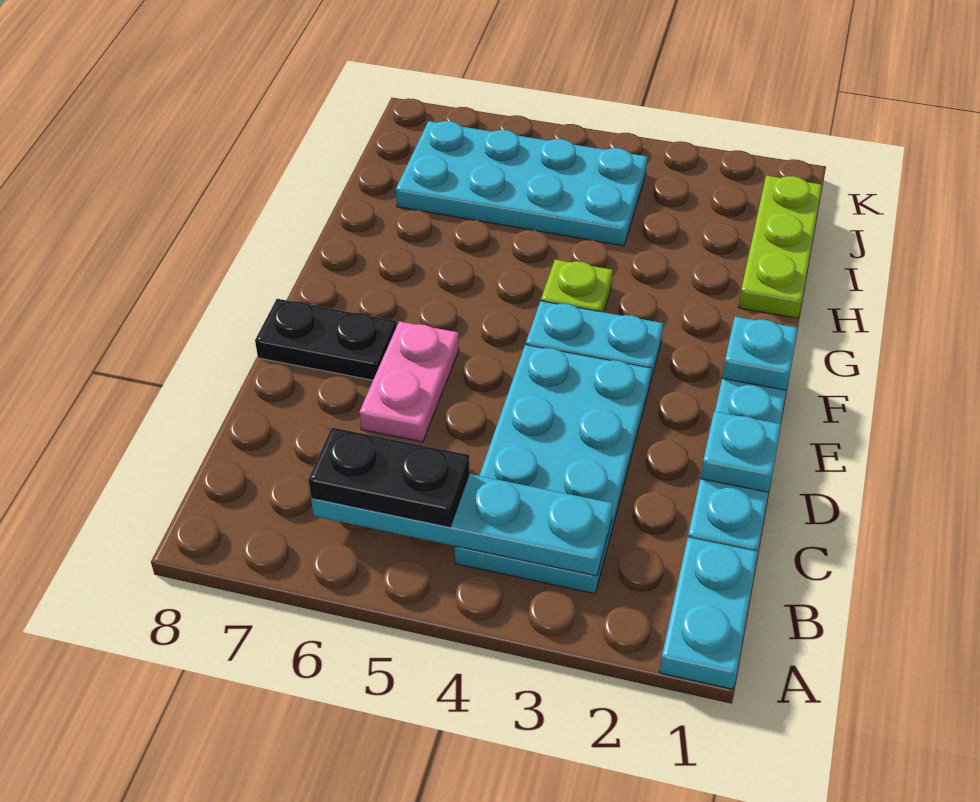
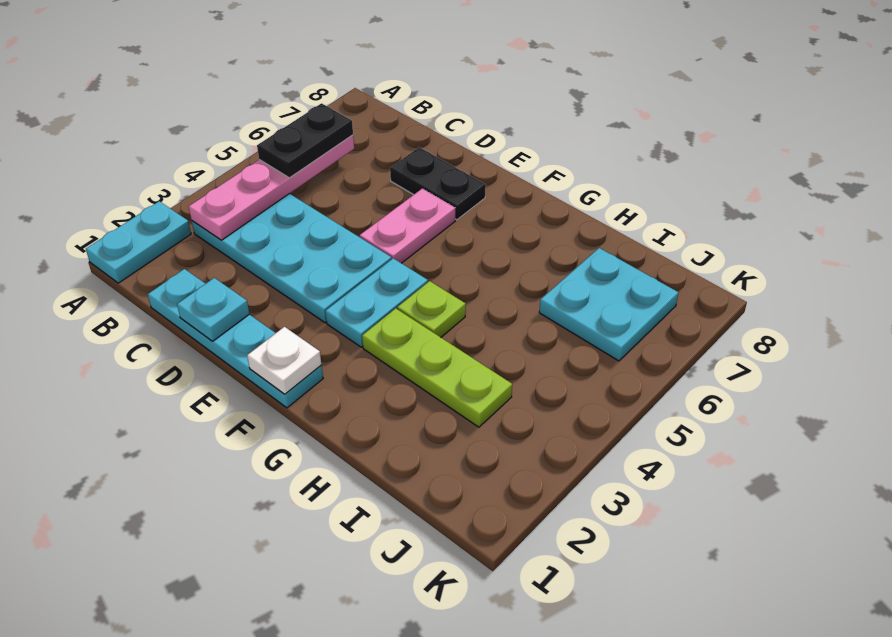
cyan plate A1:B1 level 1 -> cyan plate A1:A2 level 1
cyan plate B3:B6 level 2 -> pink plate B3:B6 level 2
pink plate D6:E6 level 1 -> pink plate E5:E6 level 1
black plate E7:E8 level 1 -> black plate D7:E7 level 1
cyan plate F1 level 2 -> white plate F1 level 2
lime plate H1:J1 level 1 -> lime plate G3:I3 level 1
cyan plate I4:J7 level 1 -> cyan plate I6:J7 level 1

